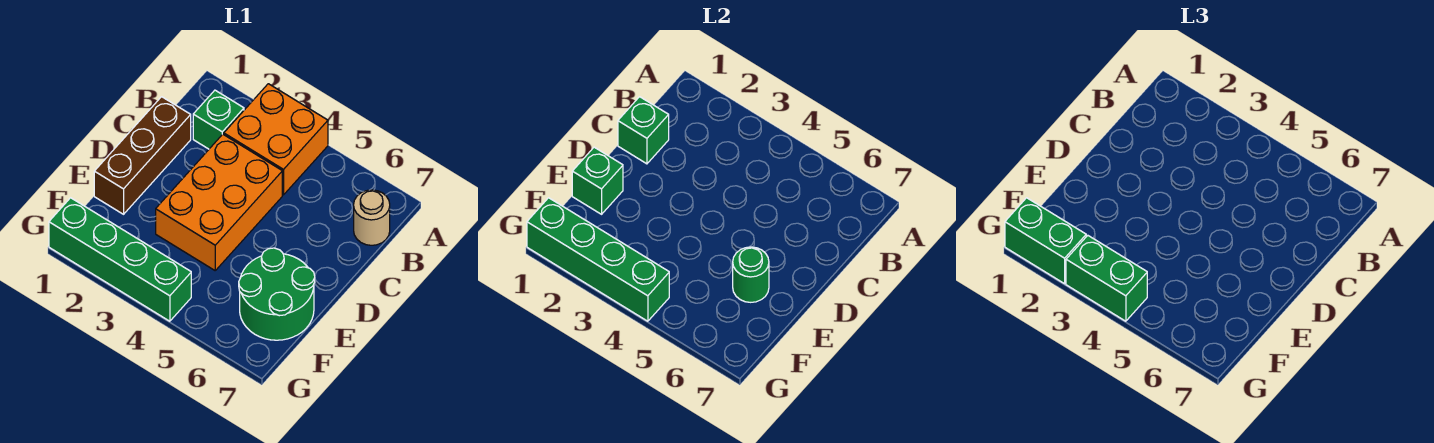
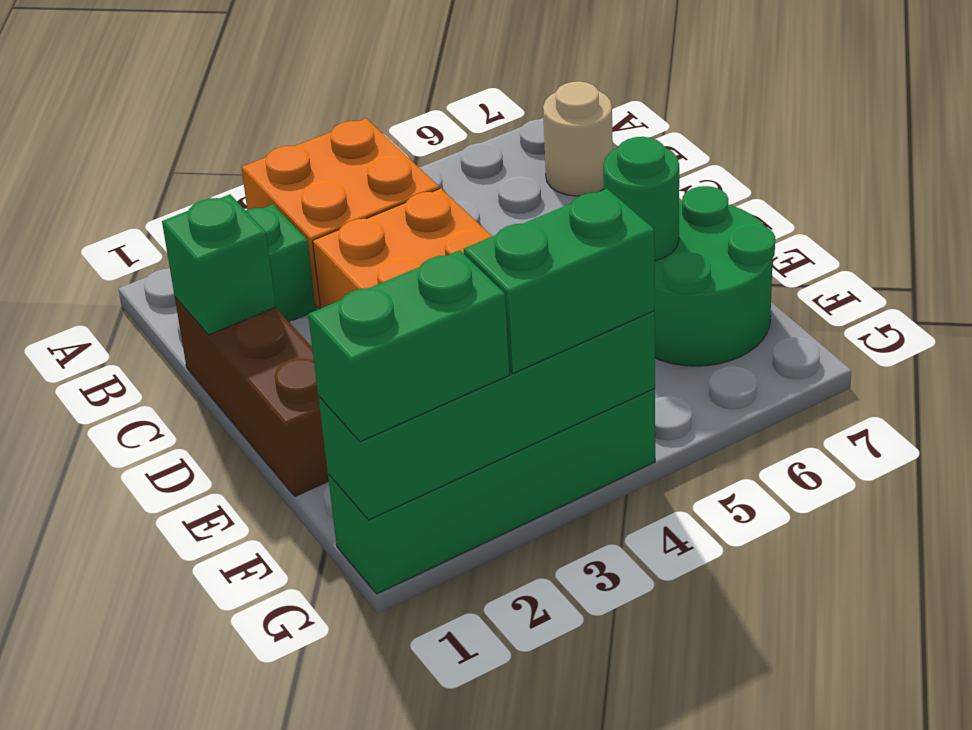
green brick E1 level 2 -> none

